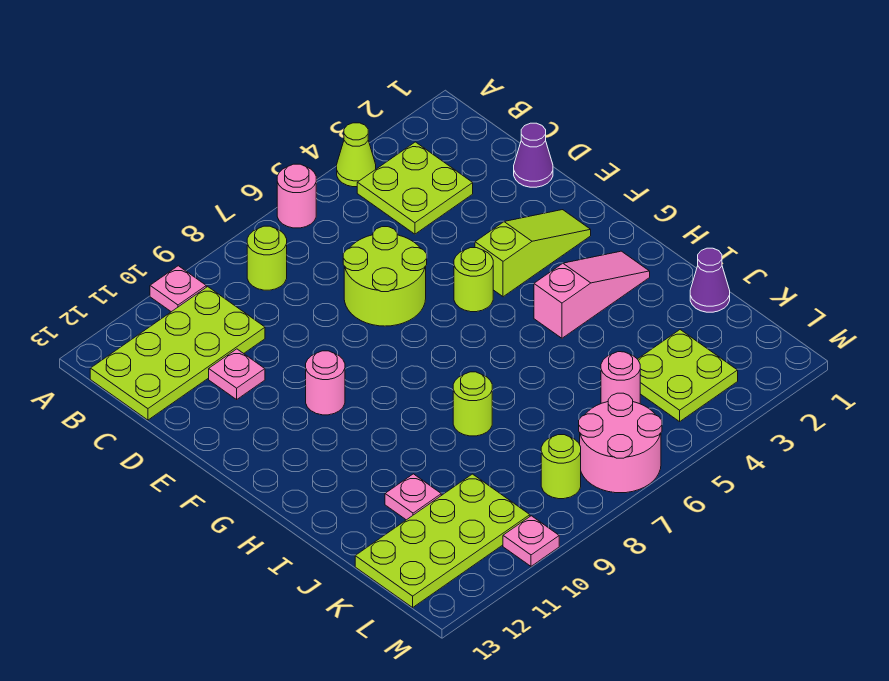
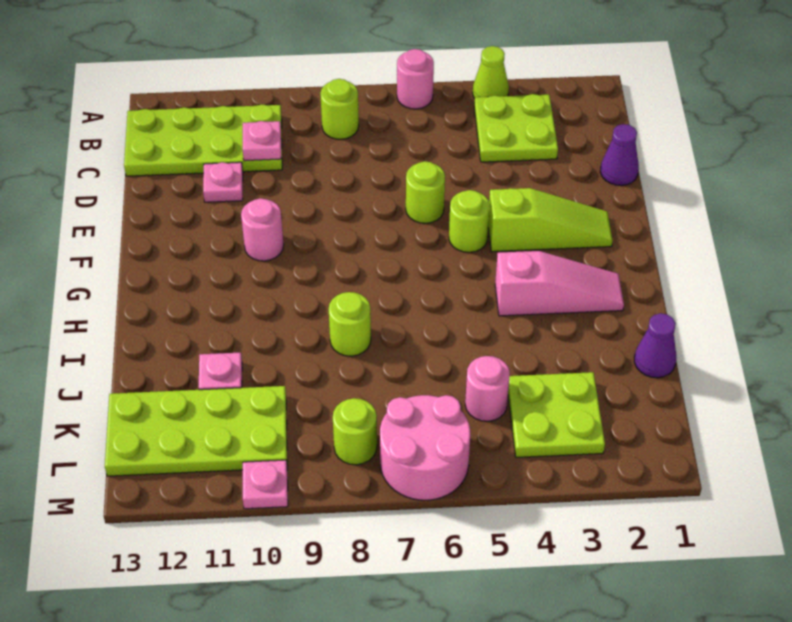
pink plate A10 level 1 -> pink plate C10 level 2
lime round brick D6:E7 level 1 -> lime round brick E6 level 1

